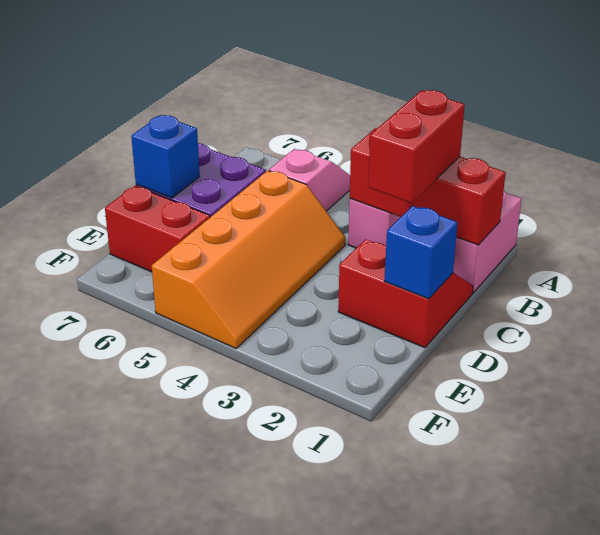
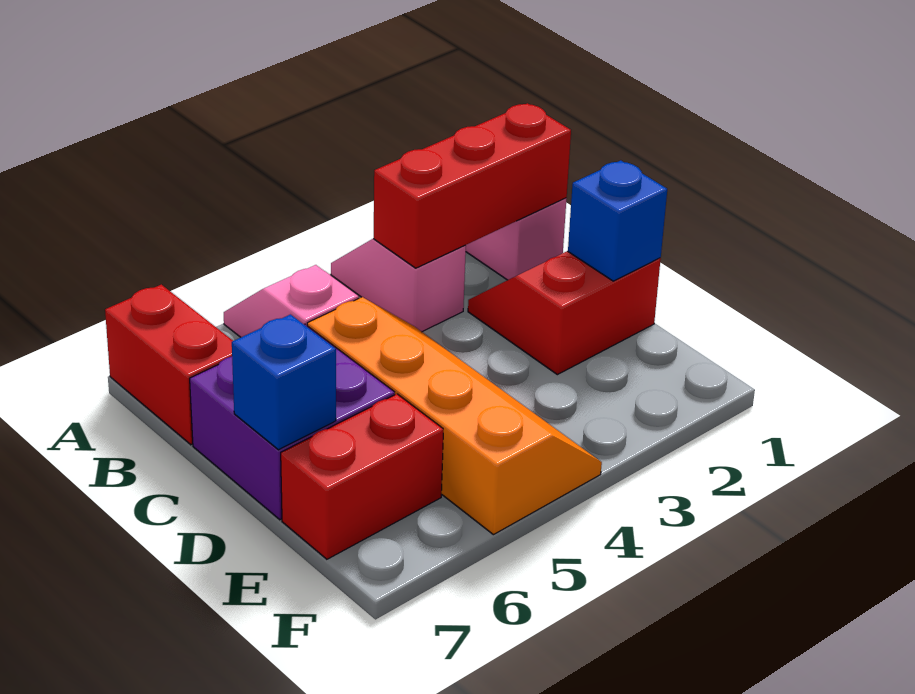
red brick B2:C2 level 3 -> red brick A7:B7 level 1

